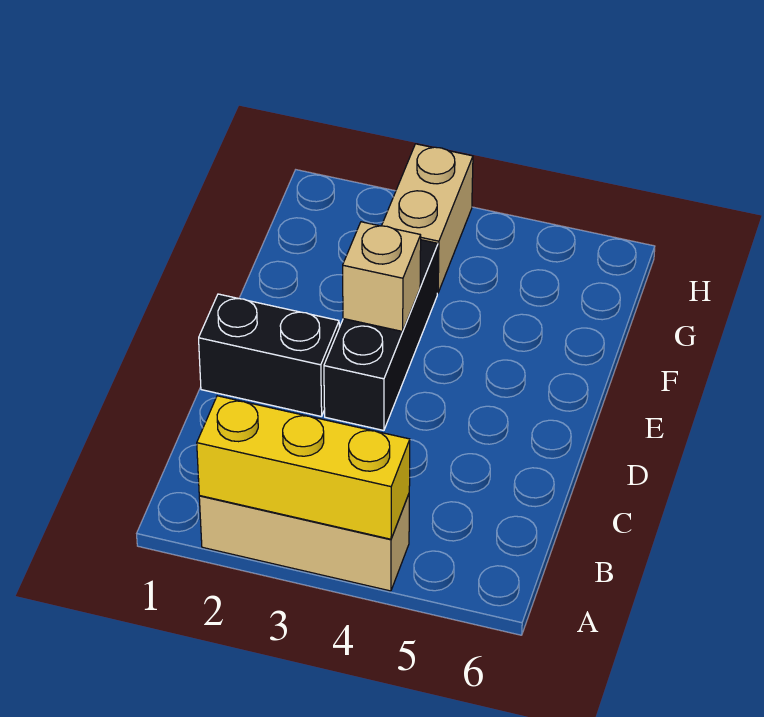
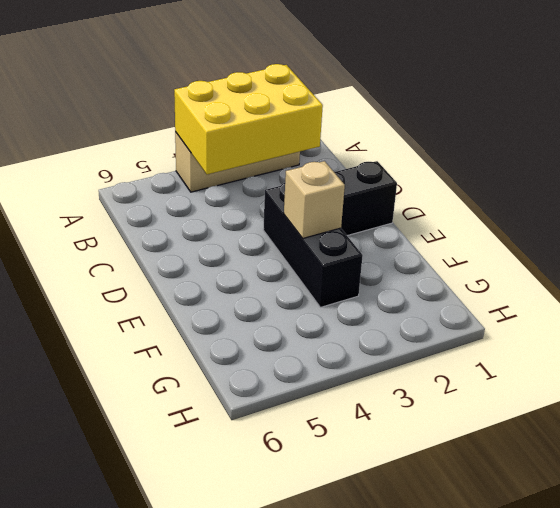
yellow brick A2:A4 level 2 -> yellow brick A2:B4 level 2
tan brick G3:H3 level 1 -> none

